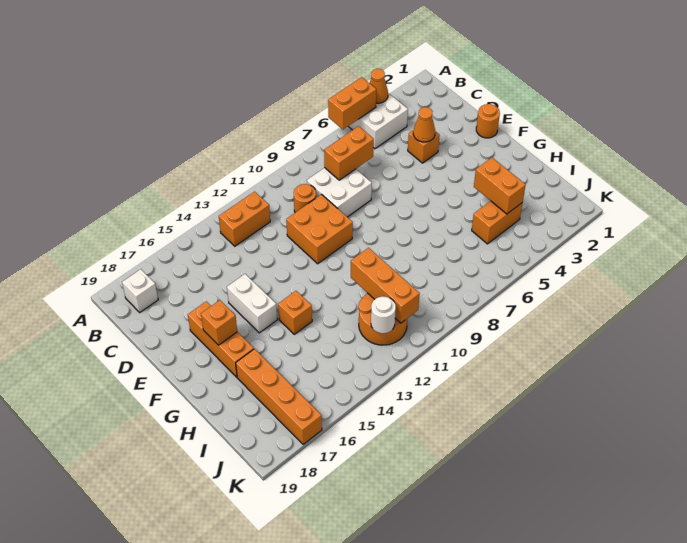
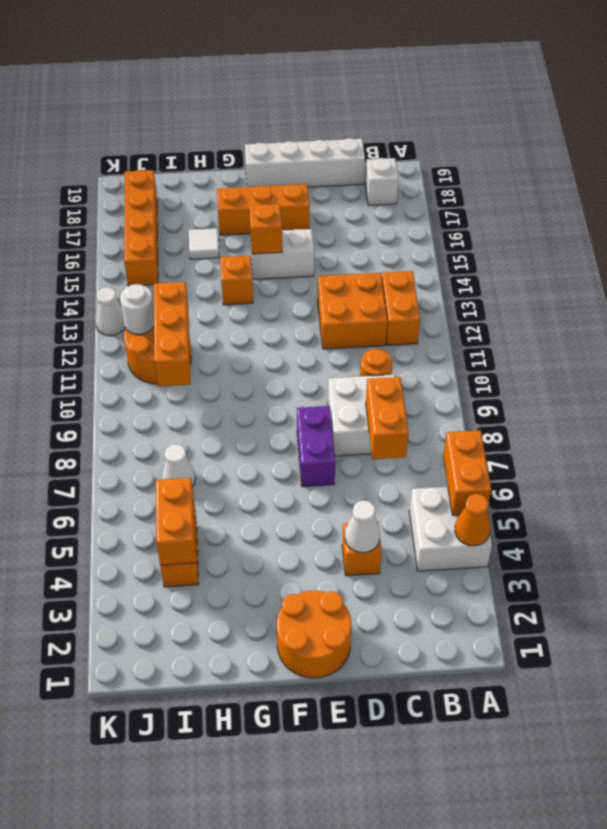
none -> white brick C19:F19 level 1
orange cone D4 level 2 -> white cone D4 level 2
orange brick D10:E11 level 1 -> orange brick C12:D13 level 1
orange round brick E1 level 1 -> orange round brick E1:F2 level 1
none -> purple brick E7:E8 level 1
orange brick F17 level 2 -> orange brick F15 level 2
orange brick H4:I4 level 2 -> orange brick I4:I5 level 2
orange brick H11:J11 level 2 -> orange brick I10:I12 level 2
none -> white tile H16 level 1
orange brick H17:K17 level 1 -> orange brick J15:J18 level 1
none -> white cone I7 level 1
none -> white cone K13 level 1

